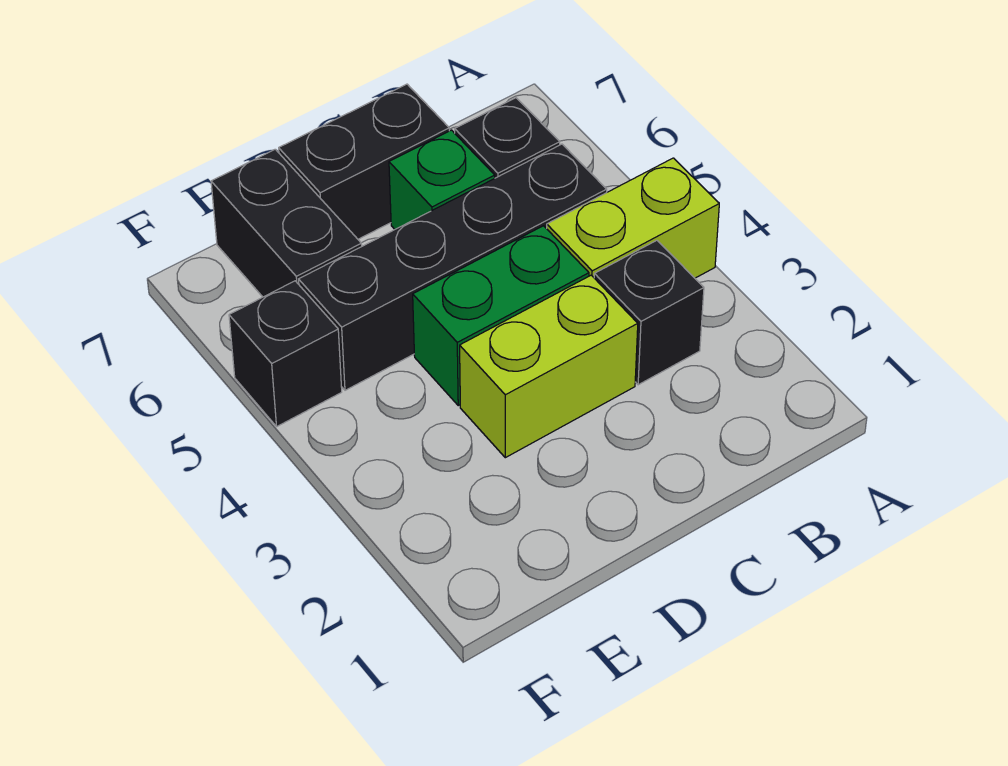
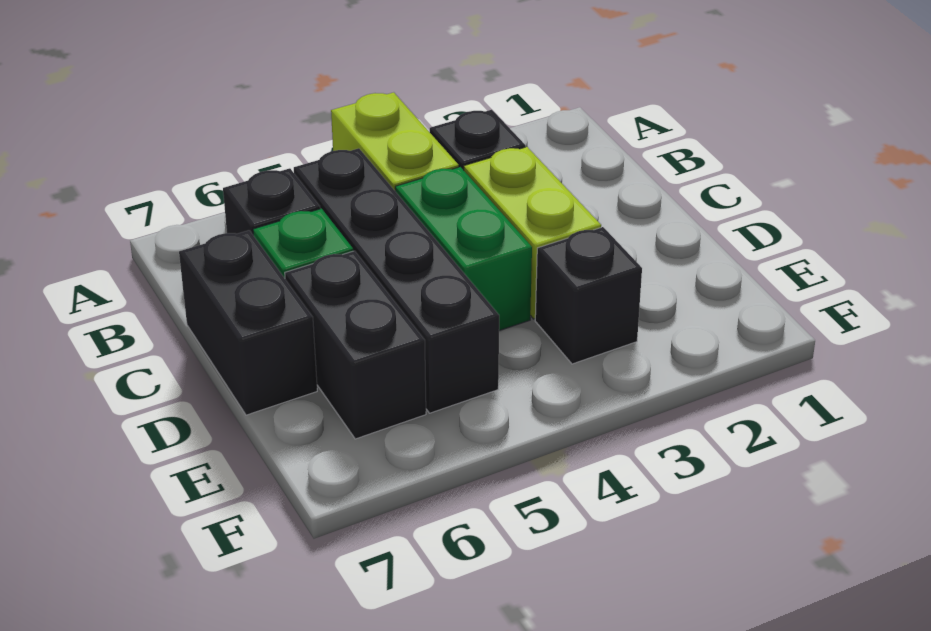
black brick E6:E7 level 1 -> black brick D6:E6 level 1
black brick F5 level 1 -> black brick E3 level 1

